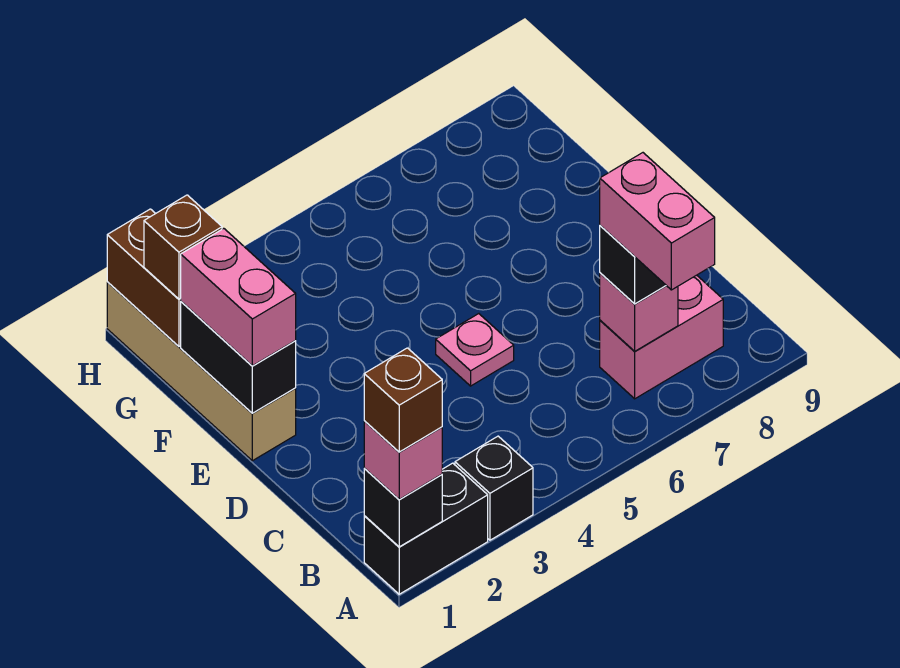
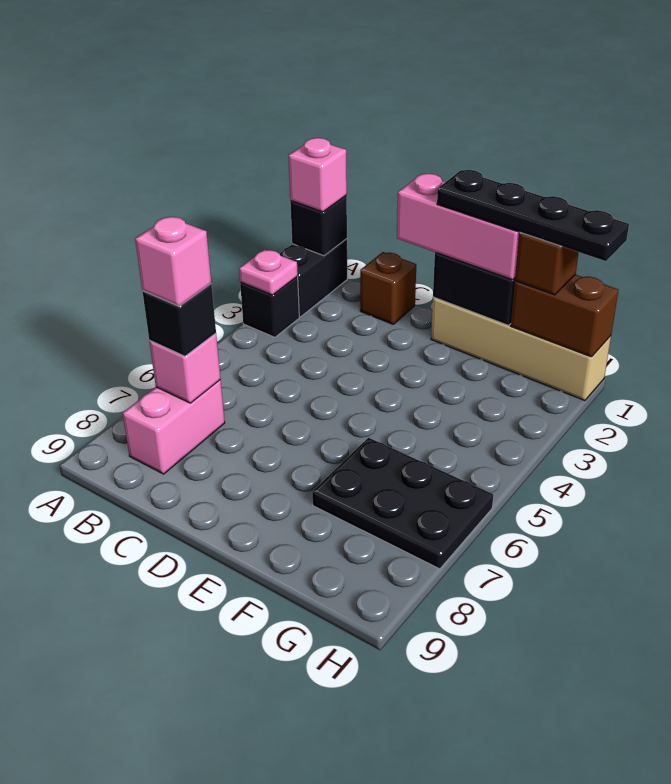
brown brick A1 level 4 -> brown brick C1 level 1
pink brick A7:B7 level 4 -> pink brick B7 level 4
pink plate D5 level 1 -> pink plate A3 level 2
pink brick E1:F1 level 3 -> pink brick D1:F1 level 3
none -> black plate E1:H1 level 4
none -> black plate F6:H7 level 1

